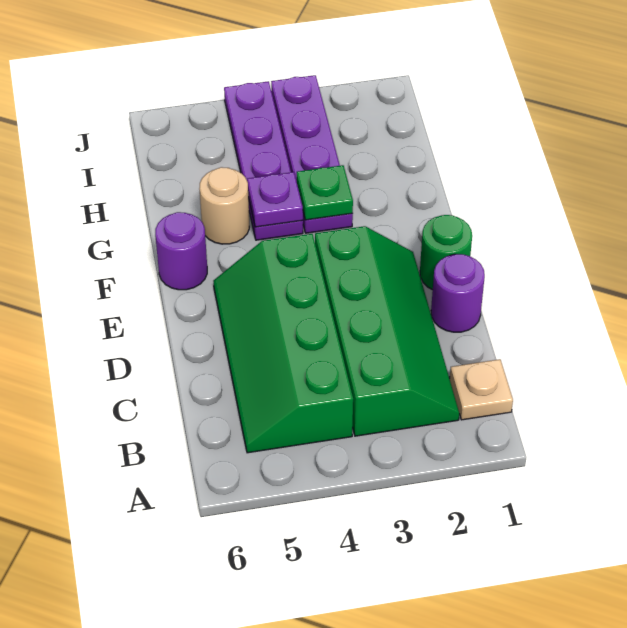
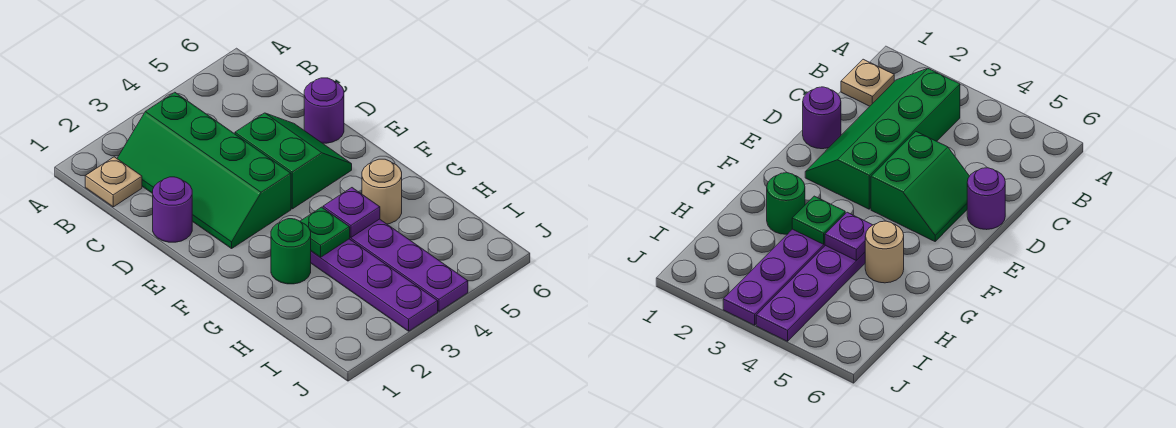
green slope B4:E5 level 1 top 4 -> green slope D4:E5 level 1 top 4
green round brick E1 level 1 -> green round brick G2 level 1
purple round brick F6 level 1 -> purple round brick D6 level 1

